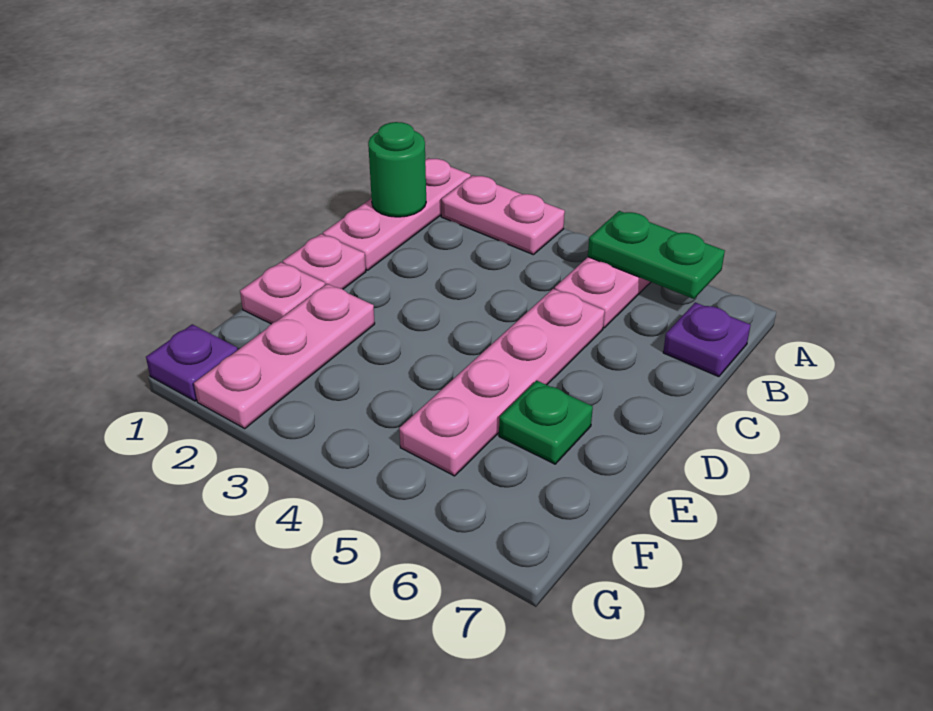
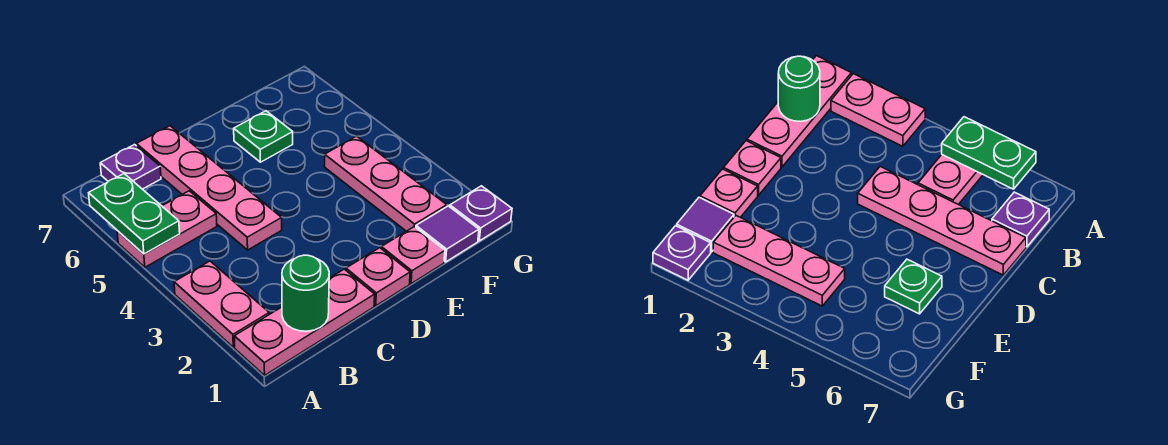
pink plate C5:F5 level 1 -> pink plate C4:C7 level 1
pink plate E2:G2 level 1 -> pink plate F2:F4 level 1
none -> purple tile F1 level 1

